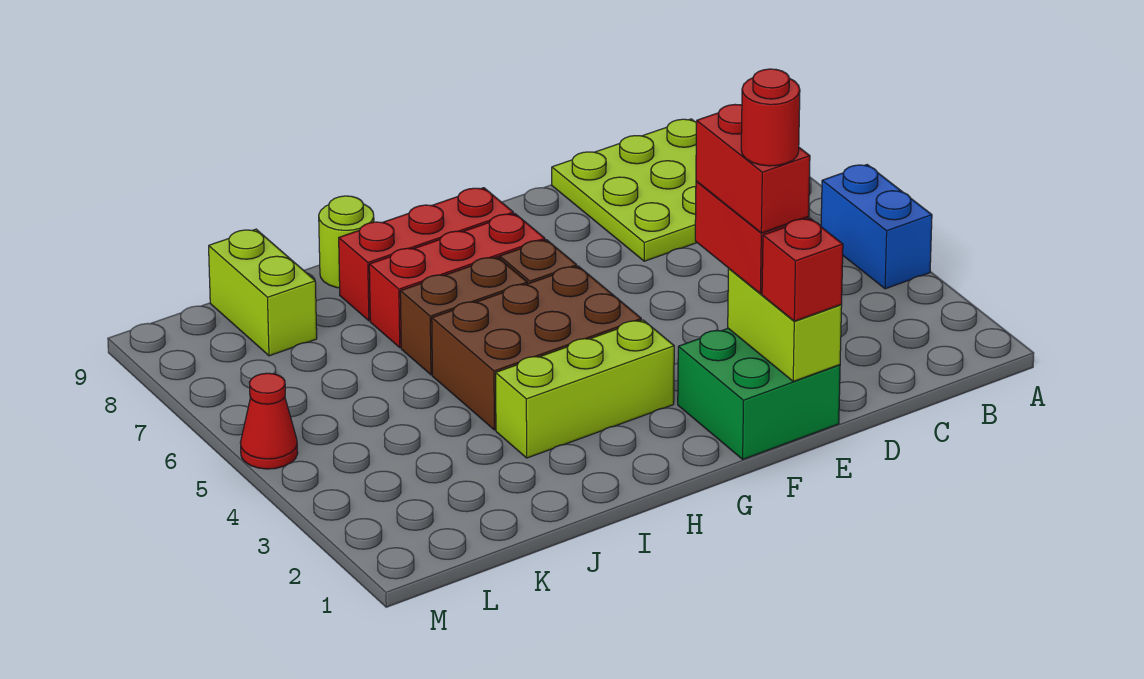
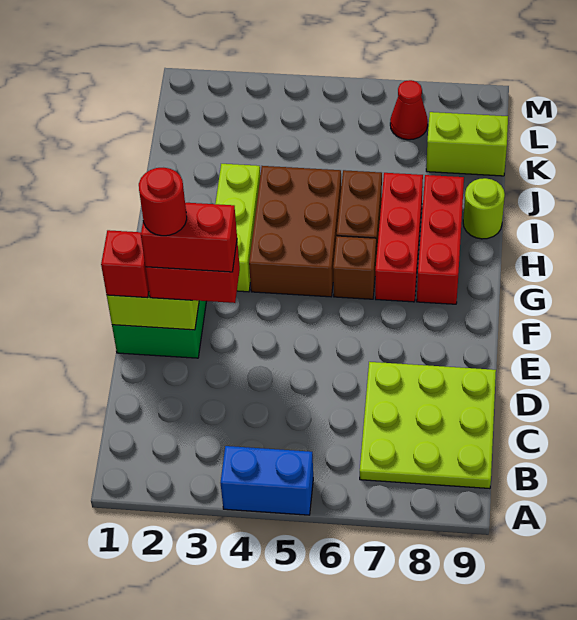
red cone M5 level 1 -> red cone L7 level 1

